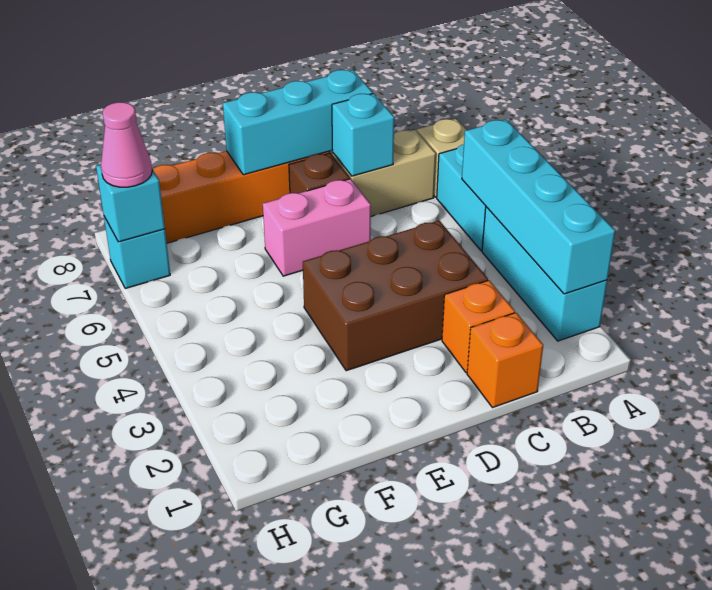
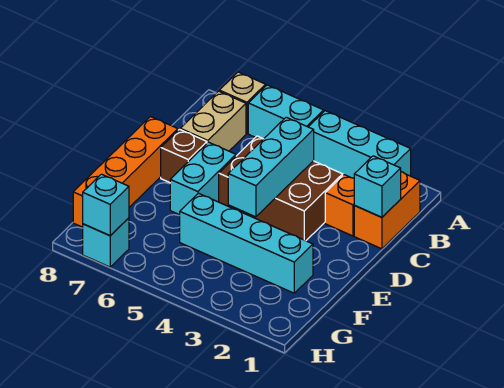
cyan brick A2:A5 level 2 -> cyan brick F2:F5 level 1
orange brick C1 level 1 -> orange brick B1:C1 level 1
brown brick C3:E4 level 1 -> brown brick C3:D5 level 1
cyan brick C7 level 2 -> cyan brick C1 level 2
cyan brick C8:E8 level 2 -> cyan brick C4:E4 level 2
pink brick D6:E6 level 1 -> cyan brick D6:E6 level 1
pink cone H7 level 3 -> none

